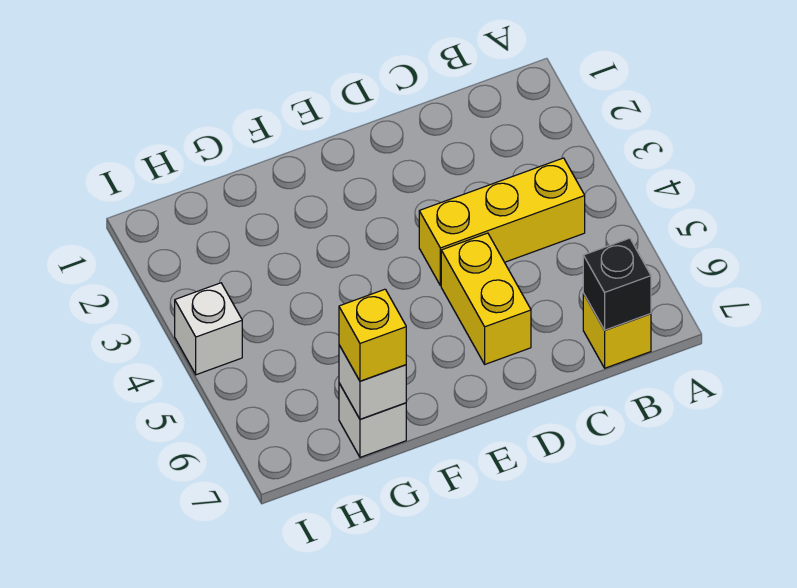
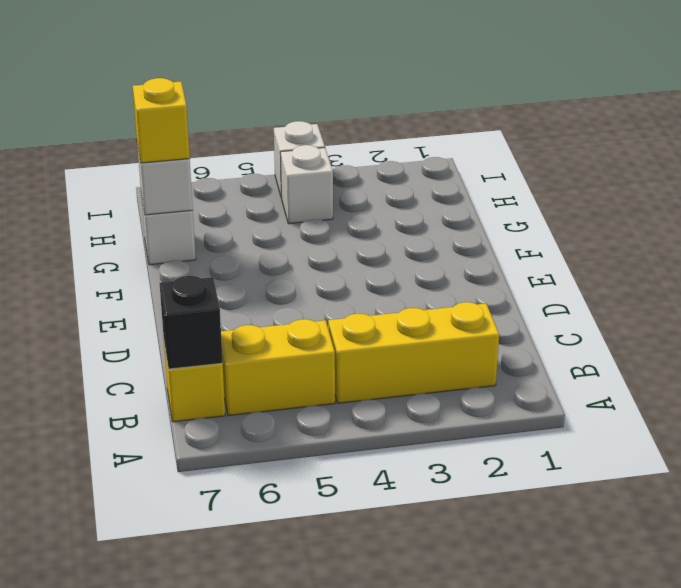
yellow brick B4:D4 level 1 -> yellow brick B2:B4 level 1
yellow brick D5:D6 level 1 -> yellow brick B5:B6 level 1
none -> white brick H4 level 1

